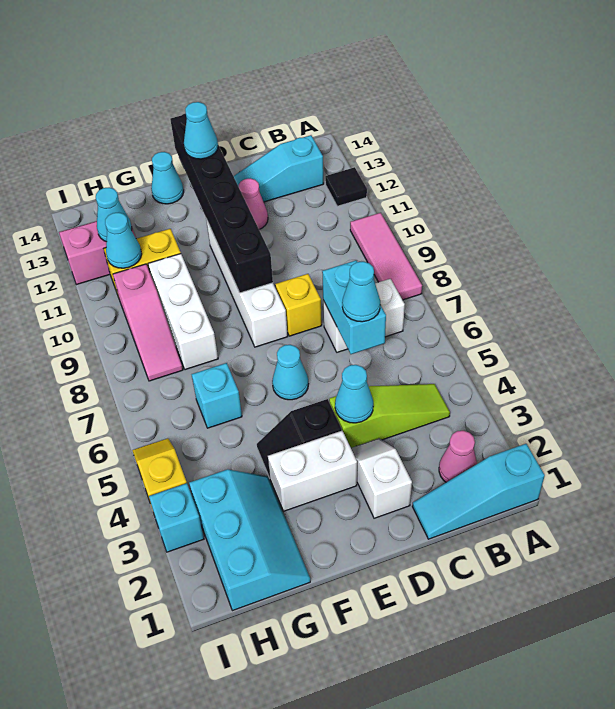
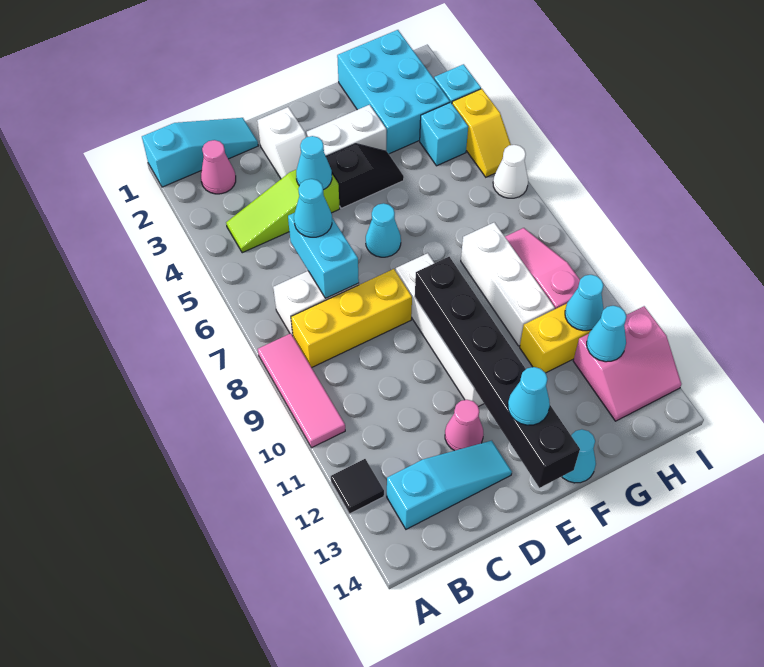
yellow brick D8 level 1 -> yellow brick B8:D8 level 1
cyan slope G1:H3 level 1 top H -> cyan brick G1:H3 level 1
cyan brick G6 level 1 -> cyan brick H4 level 1
none -> white cone I6 level 1

